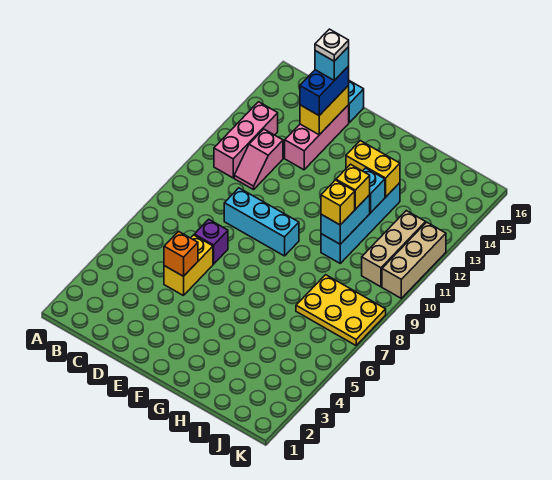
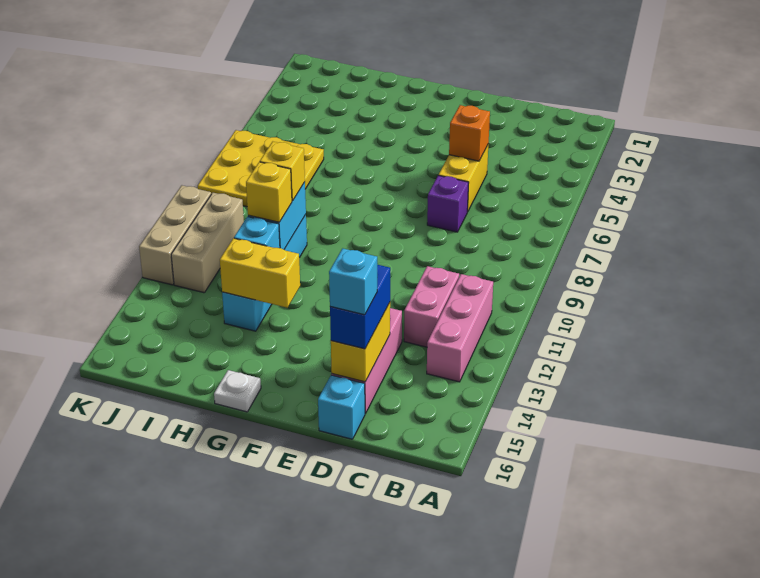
pink slope C11:C12 level 1 top 12 -> pink brick C11:C12 level 1
cyan brick D9:F9 level 1 -> none
white plate D15 level 5 -> white plate G16 level 1
yellow plate I7:K8 level 1 -> yellow plate I6:K8 level 1

